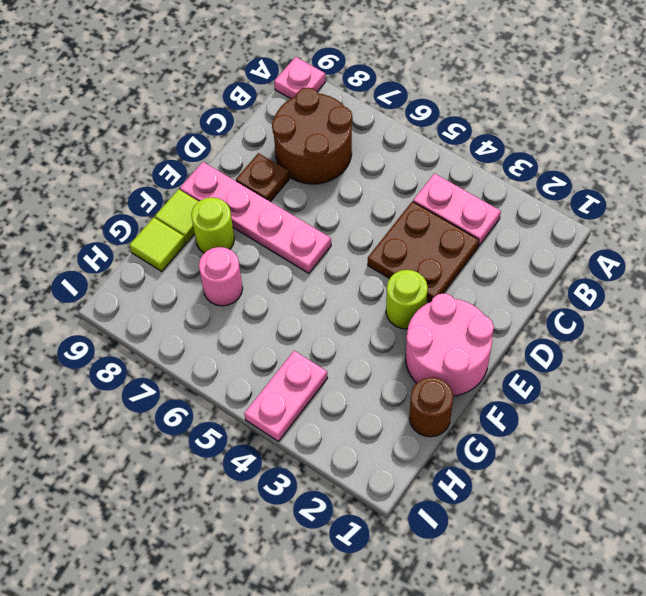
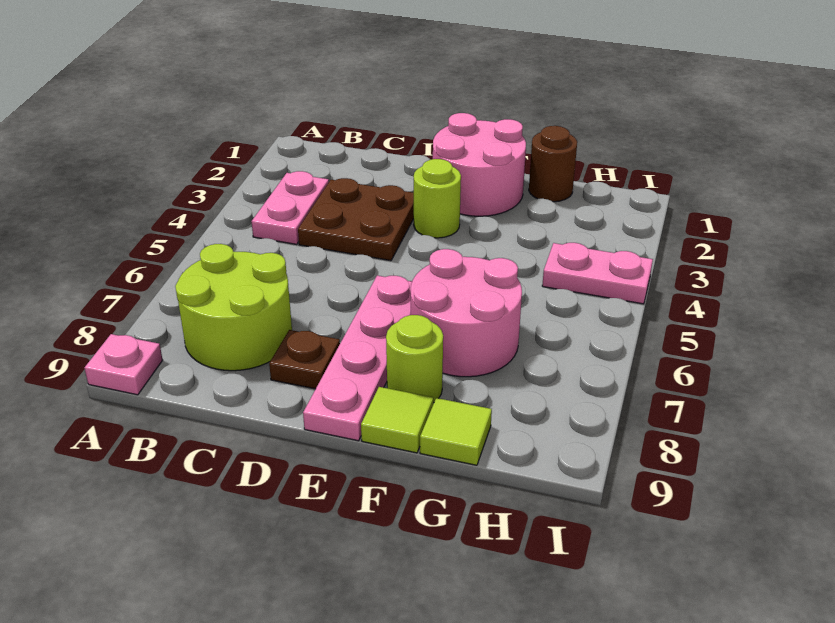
brown round brick B7:C8 level 1 -> lime round brick B7:C8 level 1
pink round brick G7 level 1 -> pink round brick F6:G7 level 1

